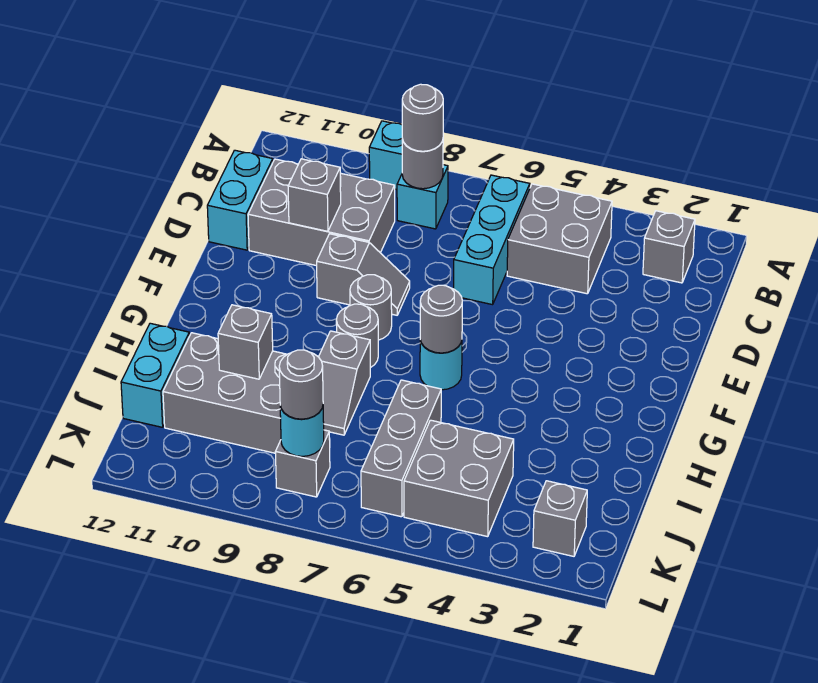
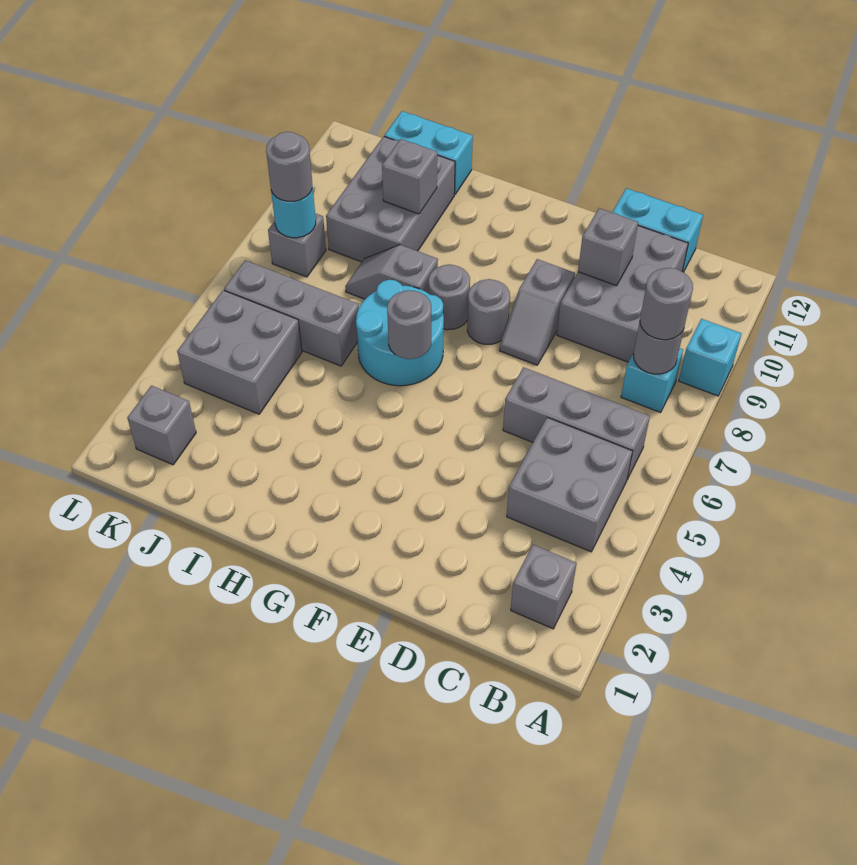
cyan brick B6:D6 level 1 -> grey brick B6:D6 level 1
cyan round brick G6 level 1 -> cyan round brick G6:H7 level 1

